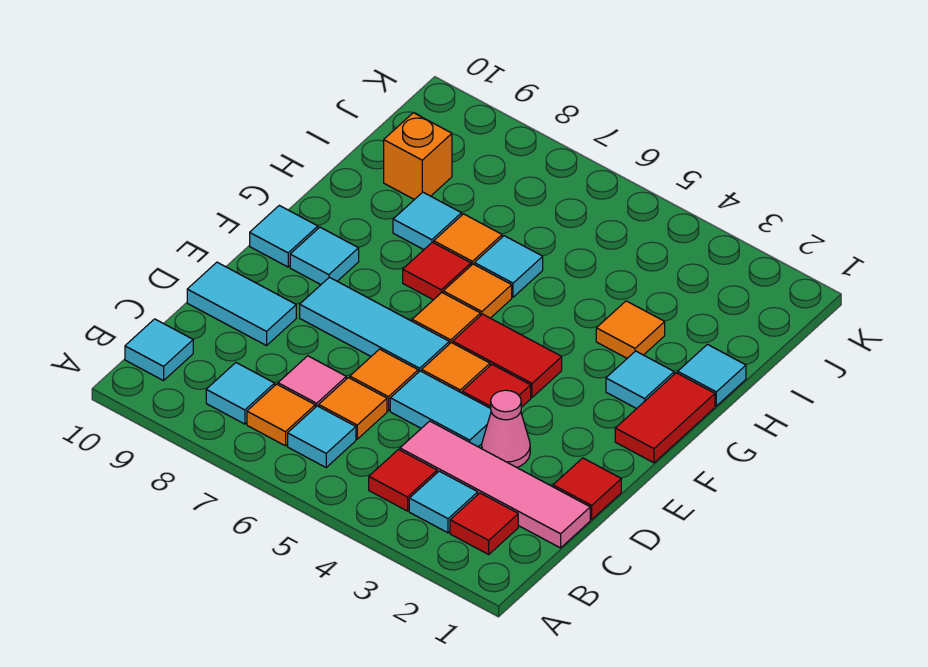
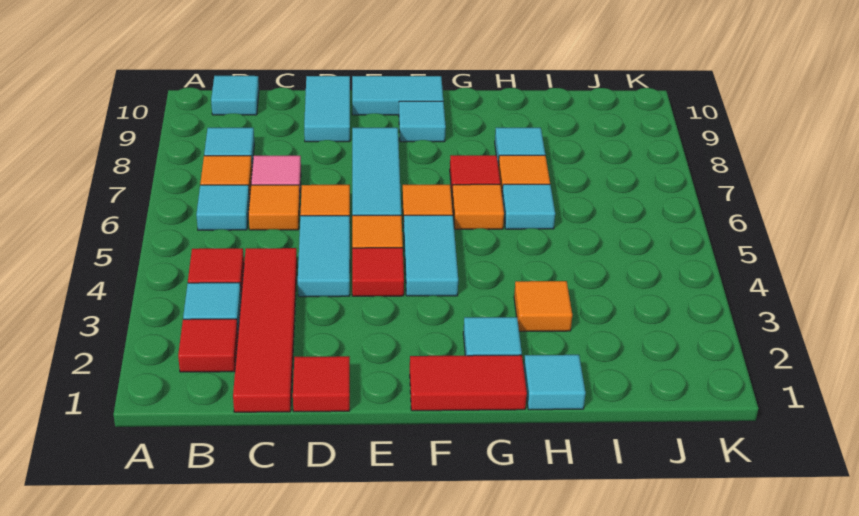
pink tile C1:C4 level 1 -> red tile C1:C4 level 1
pink cone D3 level 1 -> none
red tile F4:F5 level 1 -> cyan tile F4:F5 level 1
cyan tile F10 level 1 -> cyan tile E10:F10 level 1
orange brick I9 level 1 -> none

